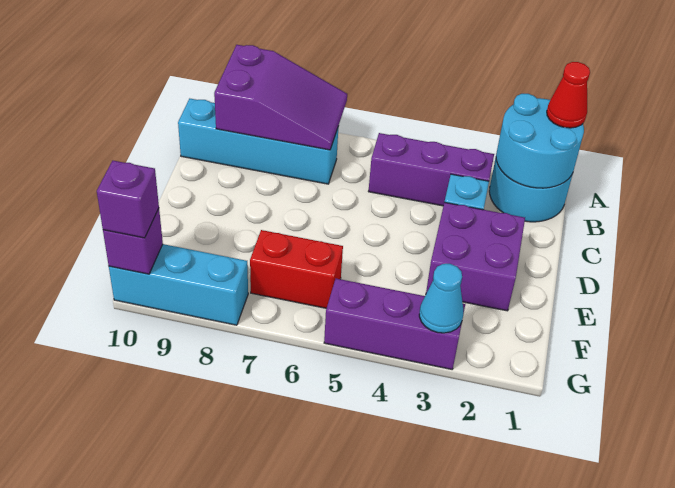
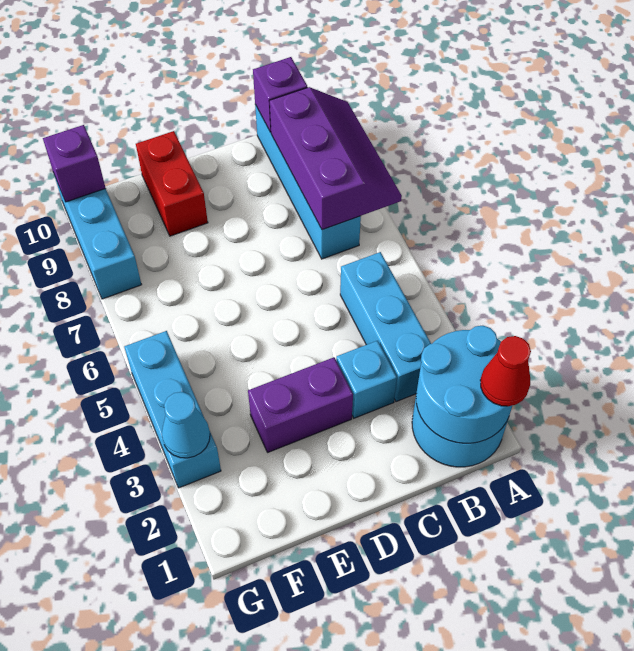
purple slope A7:B9 level 2 top 9 -> purple slope A7:B9 level 2 top B
purple brick B3:B5 level 1 -> cyan brick B3:B5 level 1
purple brick D2:E3 level 1 -> purple brick D3:E3 level 1
red brick F6:F7 level 1 -> red brick E9:E10 level 1
purple brick G3:G5 level 1 -> cyan brick G3:G5 level 1
purple brick G10 level 3 -> purple brick B10 level 2

